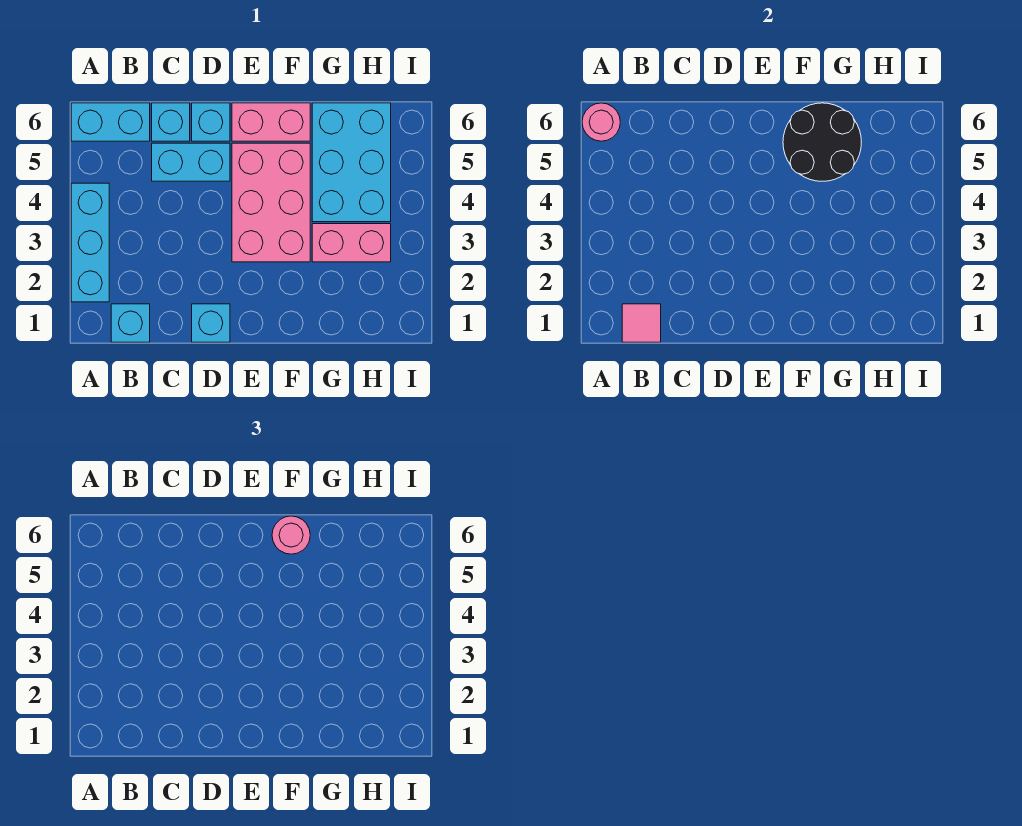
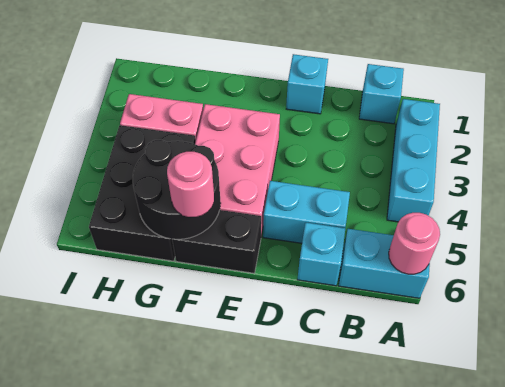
pink tile B1 level 2 -> none
cyan brick D6 level 1 -> none
pink brick E6:F6 level 1 -> black brick E6:F6 level 1
cyan brick G4:H6 level 1 -> black brick G4:H6 level 1

